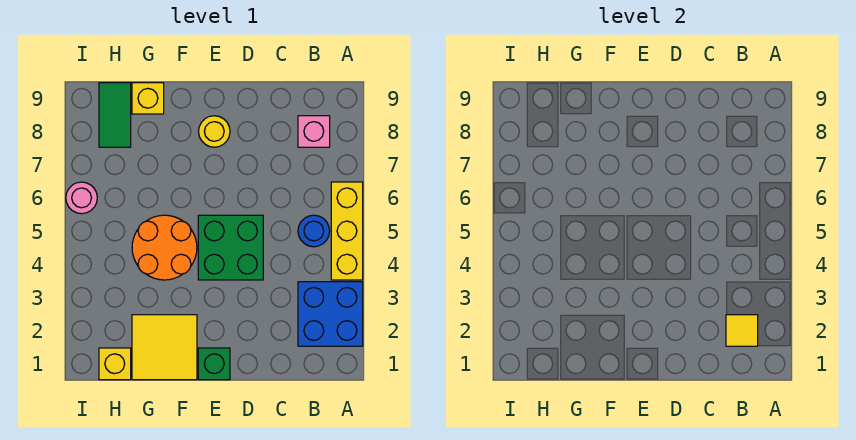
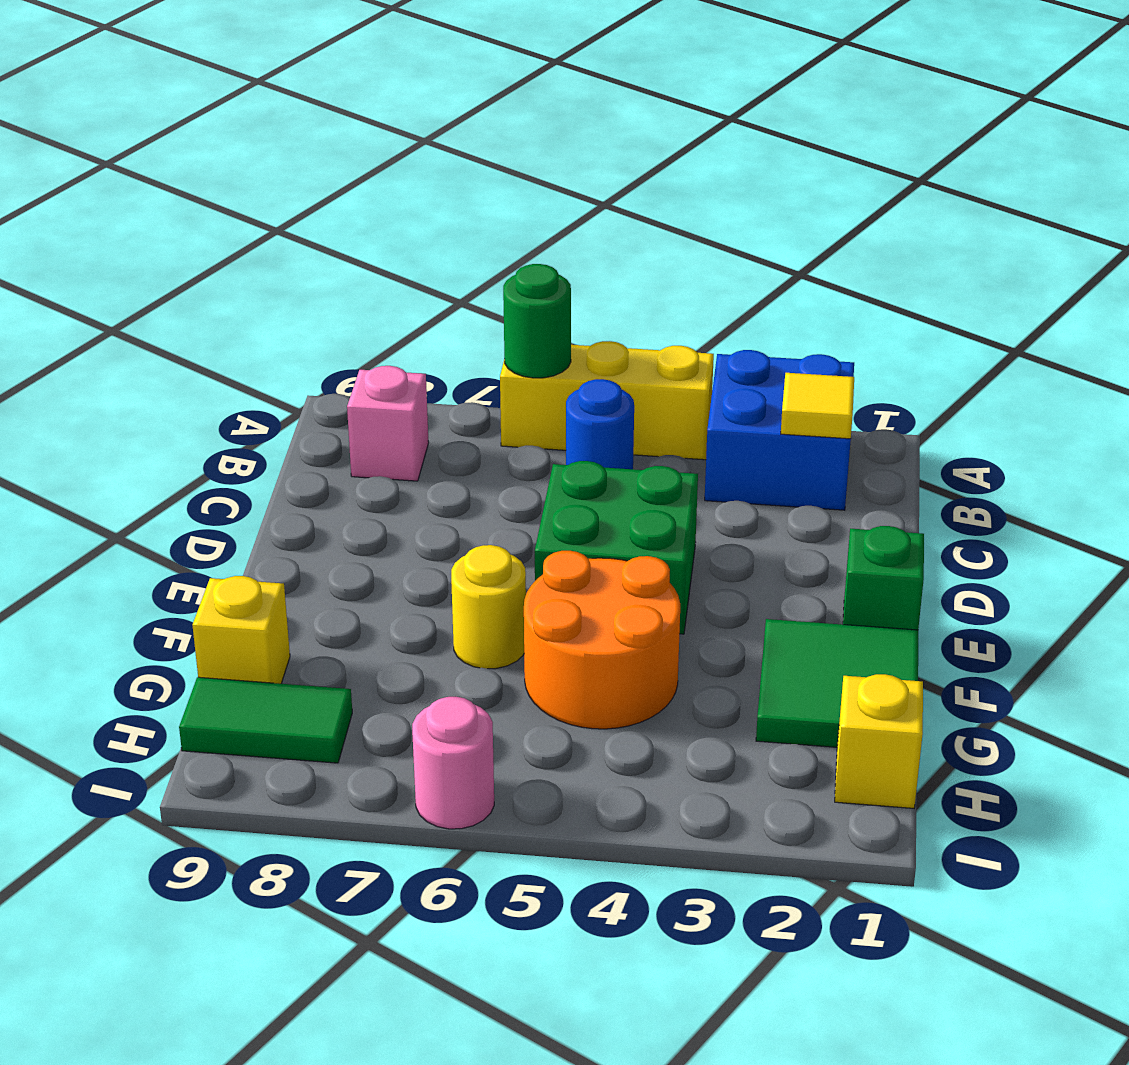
none -> green round brick A6 level 2
yellow round brick E8 level 1 -> yellow round brick F6 level 1
yellow tile F1:G2 level 1 -> green tile F1:G2 level 1

